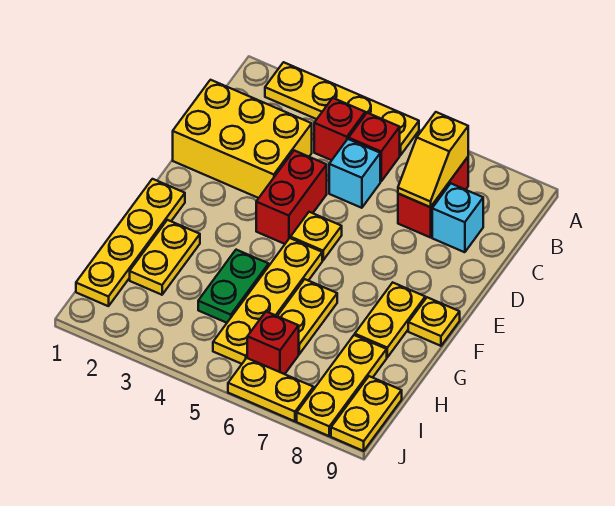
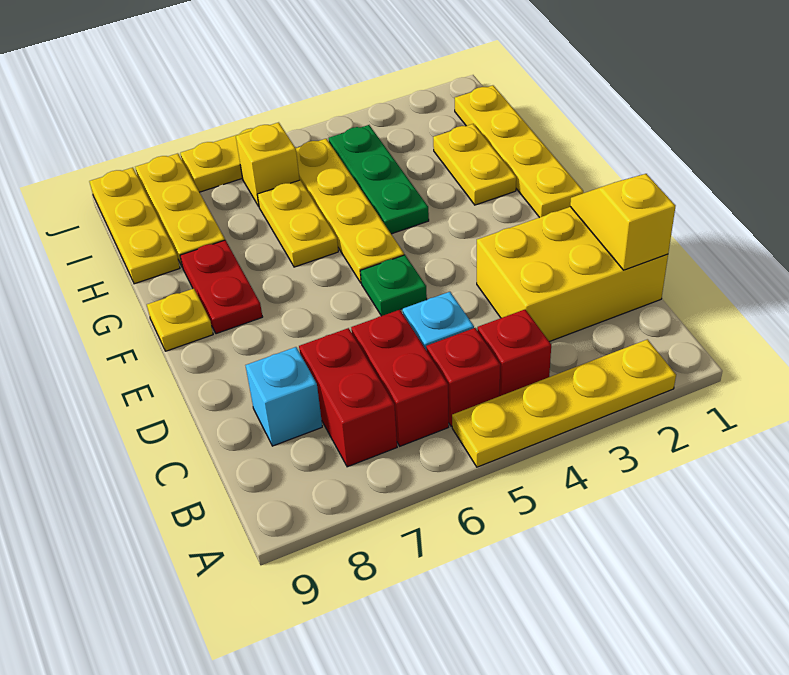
yellow slope B7:C7 level 2 top B -> yellow slope C1:D1 level 2 top C
red brick D4:E4 level 1 -> red brick B6:C6 level 1
yellow plate E5 level 1 -> green plate E5 level 1
yellow plate F8:G8 level 1 -> red plate F8:G8 level 1
green plate G4:H4 level 1 -> green plate G4:I4 level 1
red brick I6 level 1 -> yellow brick I6 level 1
yellow plate I9:J9 level 1 -> yellow plate H9:J9 level 1

